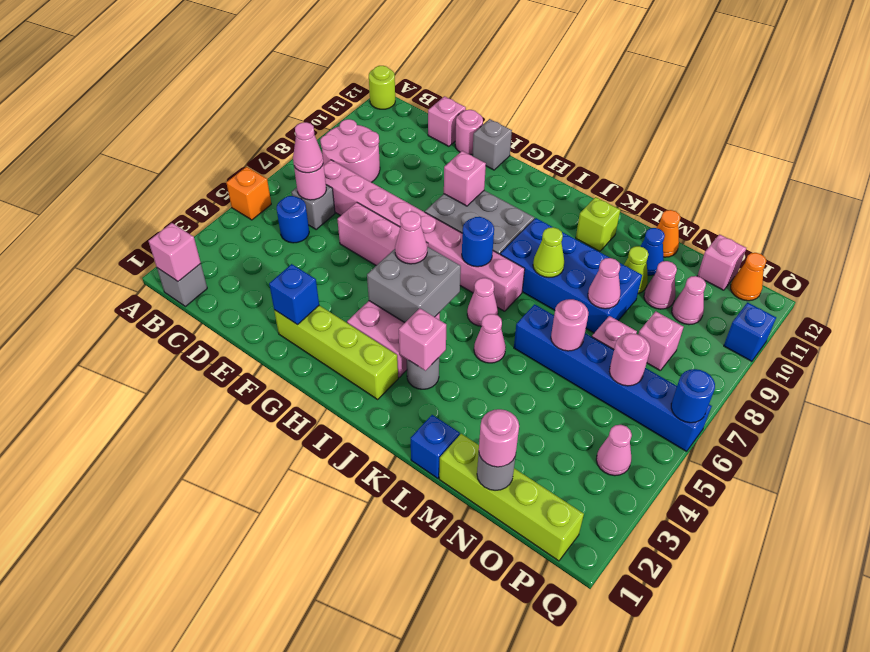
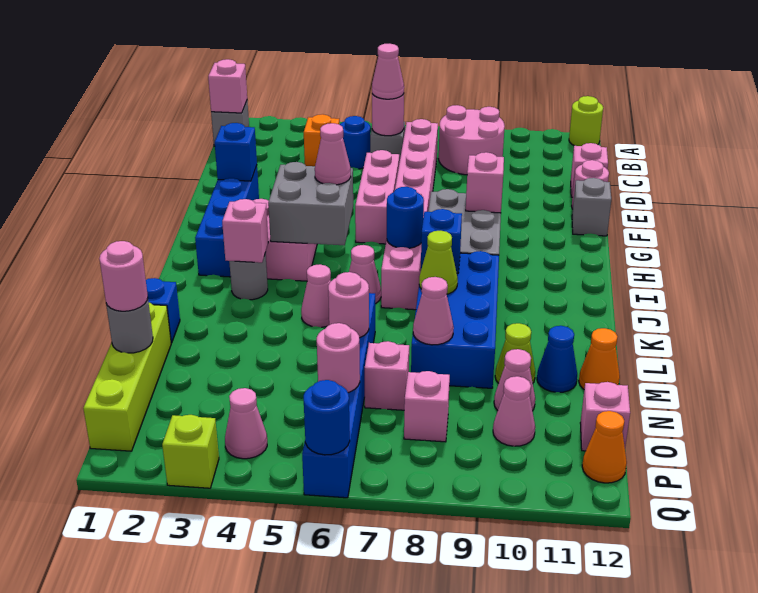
orange brick A5 level 1 -> orange brick C4 level 1
lime brick F2:I2 level 1 -> blue brick F2:I2 level 1
lime brick K11 level 1 -> lime brick Q3 level 1
blue brick Q10 level 1 -> blue brick J8 level 2

